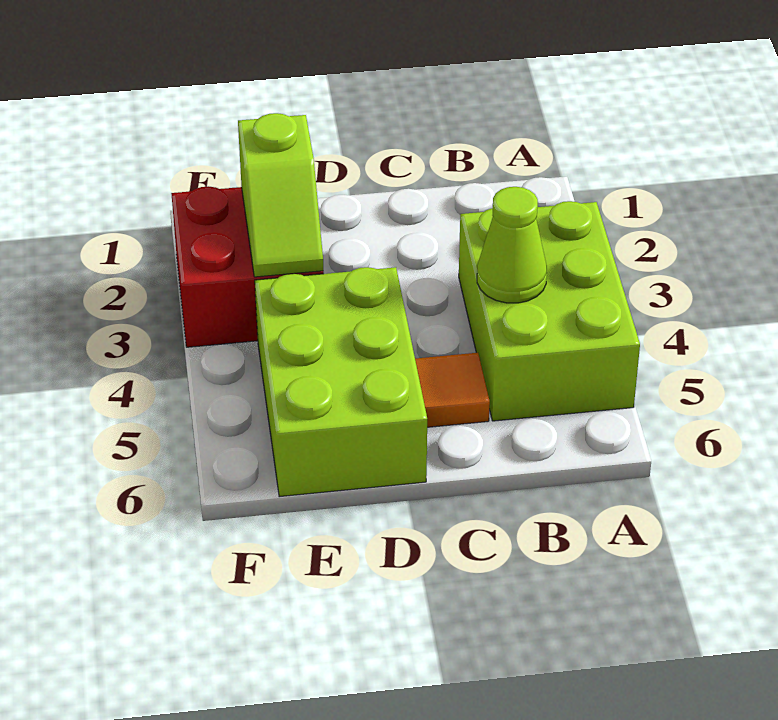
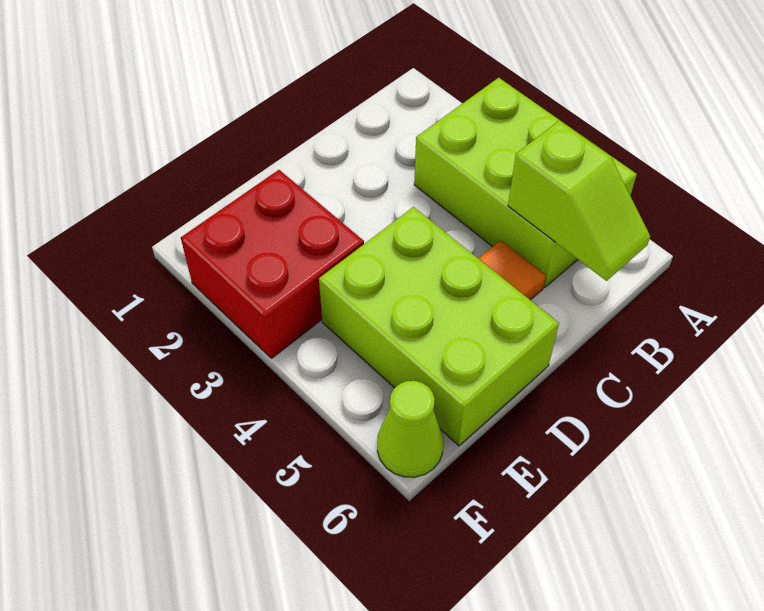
lime cone B4 level 2 -> lime cone F6 level 1
lime slope E2:E3 level 2 top 2 -> lime slope B5:B6 level 2 top 5

